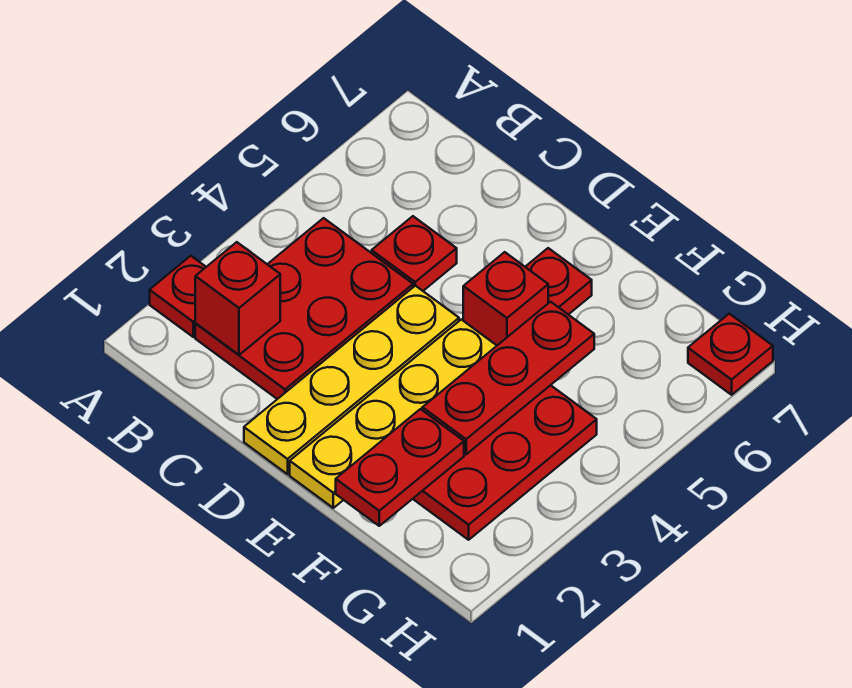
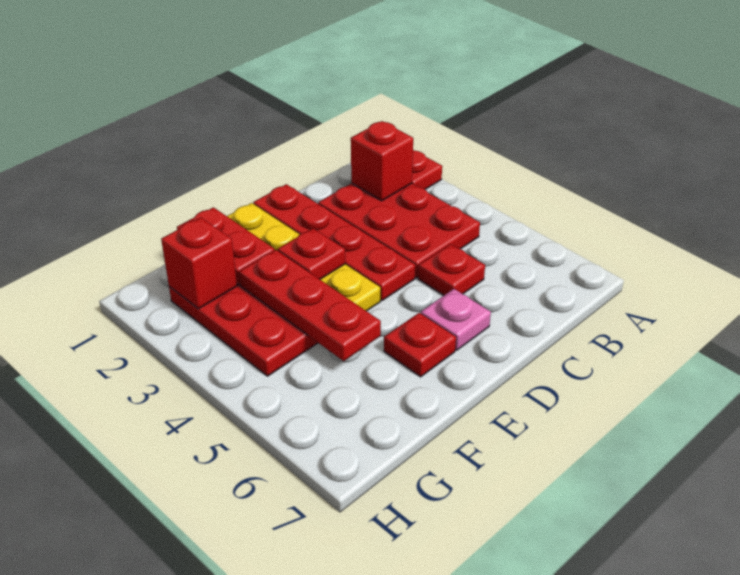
yellow plate D1:D4 level 1 -> red plate D1:D4 level 1
none -> pink plate D6 level 1
red brick E5 level 1 -> red brick G2 level 2
red plate H7 level 1 -> red plate E3 level 2

